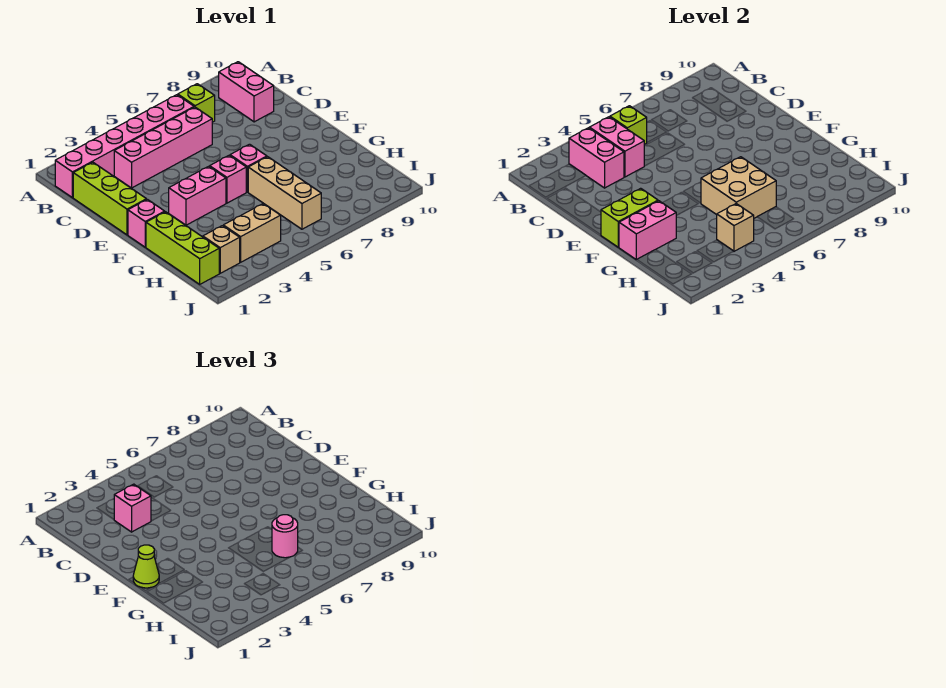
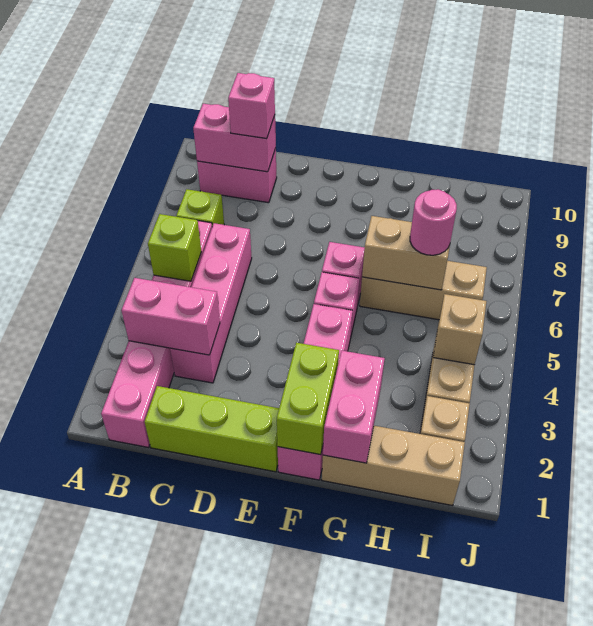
pink brick B4:C4 level 2 -> pink brick B9:C9 level 2
pink brick C3 level 3 -> pink brick C9 level 3
lime cone F1 level 3 -> none
lime brick G1:I1 level 1 -> tan brick G1:I1 level 1
tan brick G5:H6 level 2 -> tan brick G6:H6 level 2

